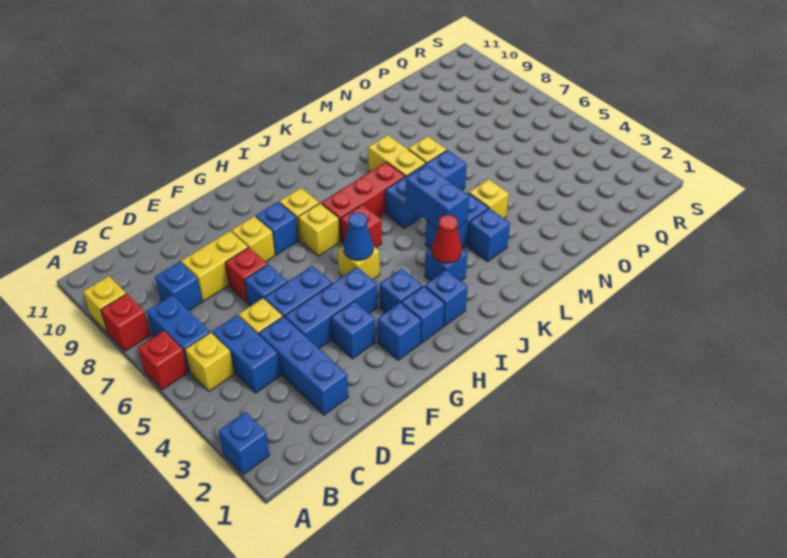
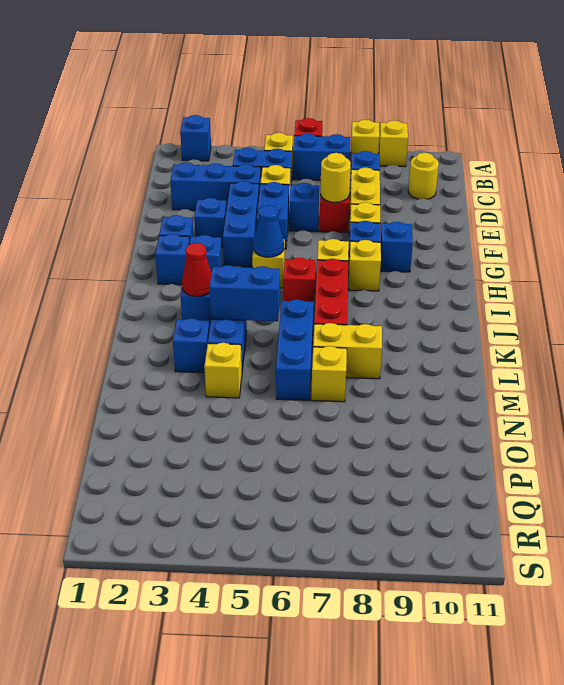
red brick A8 level 1 -> yellow brick A8 level 1
none -> yellow round brick C10 level 1
none -> yellow round brick E7 level 2
blue brick I2 level 1 -> blue brick G9 level 1

